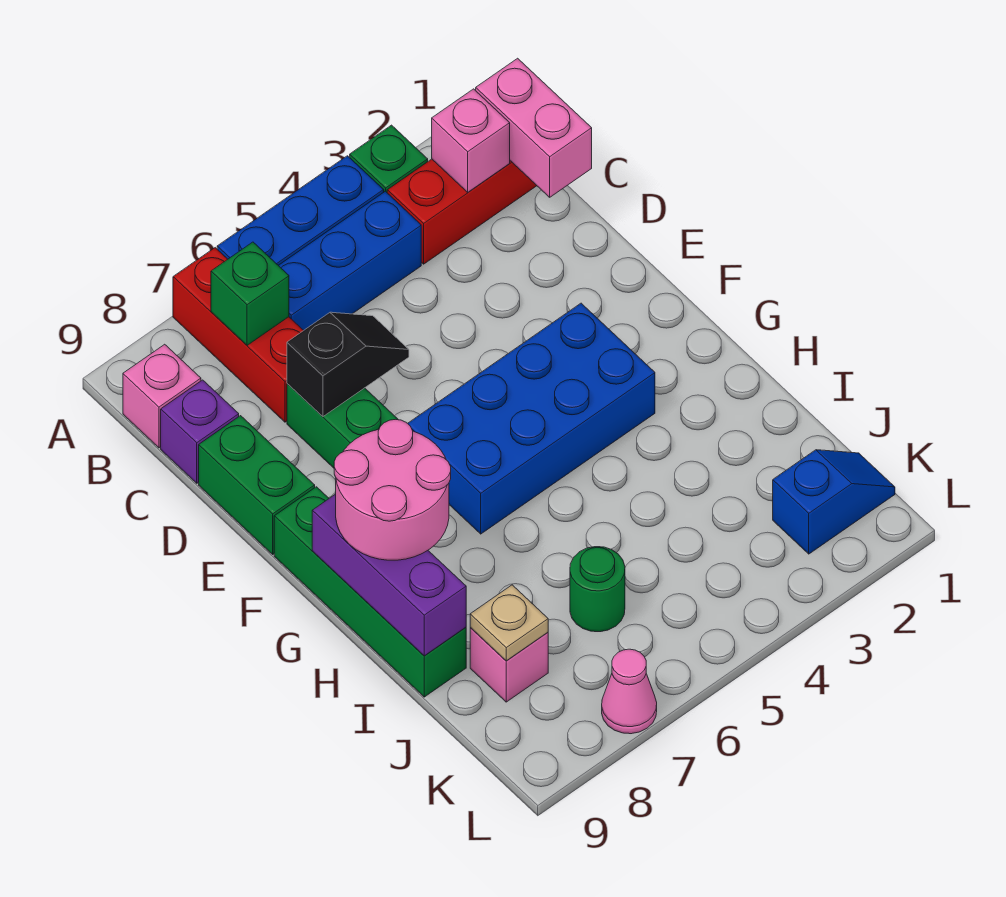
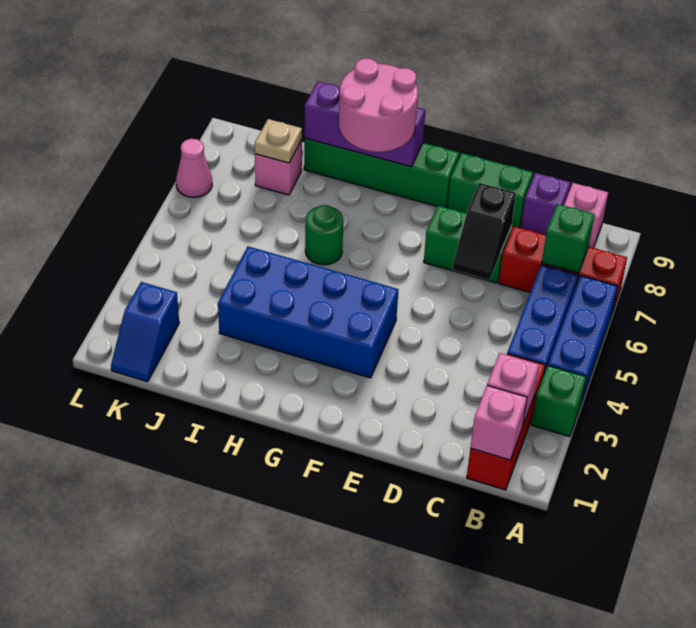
pink brick B1:C1 level 2 -> pink brick B1 level 2
blue brick F3:G6 level 1 -> blue brick F3:I4 level 1
green round brick J6 level 1 -> green round brick H6 level 1

